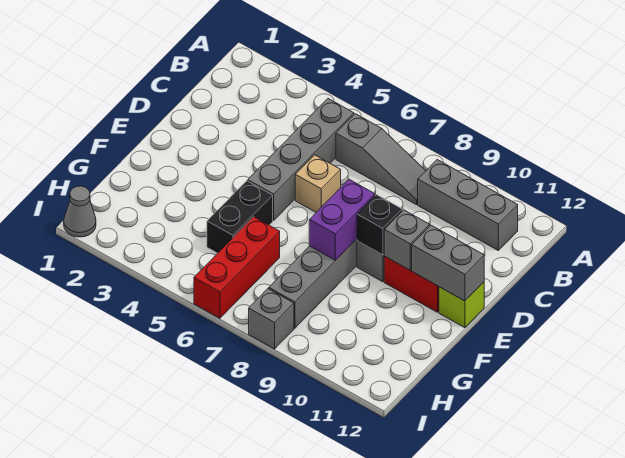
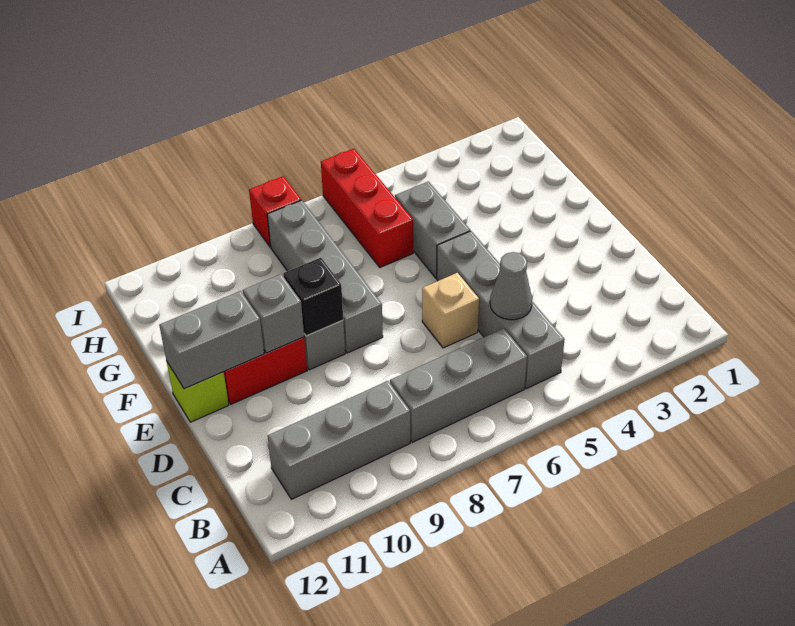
grey slope B6:B8 level 1 top 6 -> grey brick B6:B8 level 1
purple brick E8:F8 level 2 -> none
black brick F5:G5 level 1 -> grey brick F5:G5 level 1
grey cone I1 level 1 -> grey cone C5 level 2
grey brick I8 level 1 -> red brick I8 level 1

